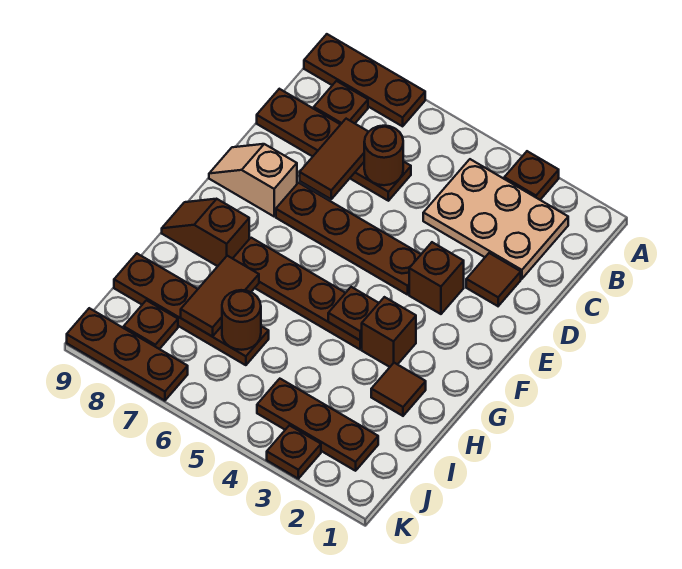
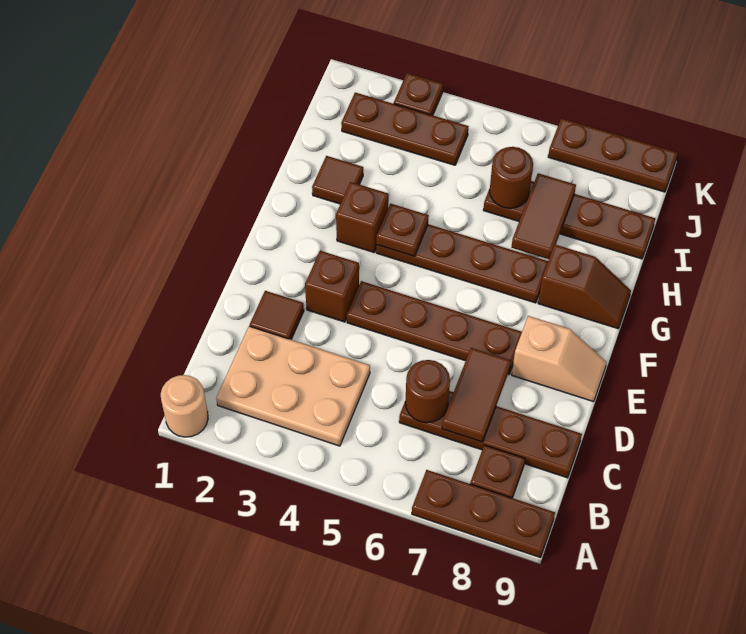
none -> tan round brick A1 level 1
brown plate A3 level 1 -> none
brown plate J8 level 1 -> none

